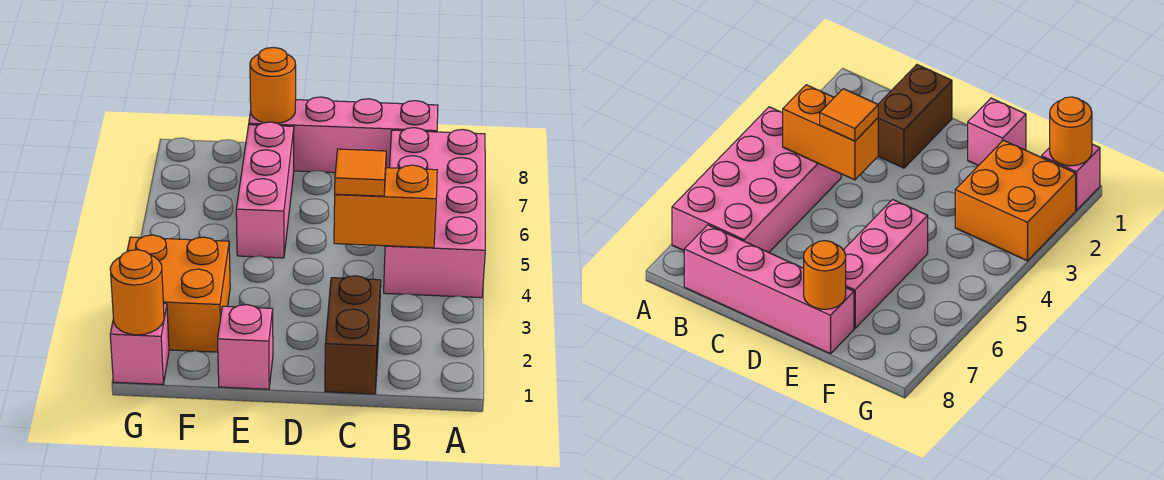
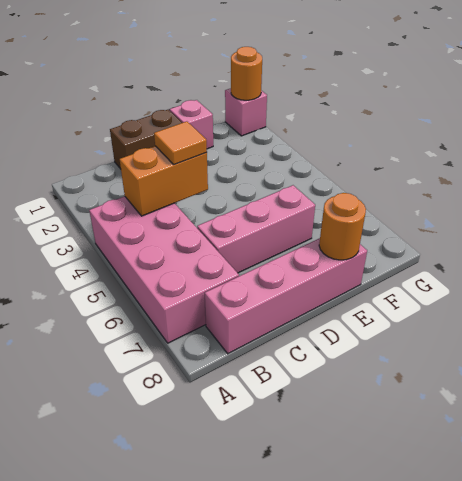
brown brick C1:C2 level 1 -> brown brick C1:D1 level 1
pink brick E5:E7 level 1 -> pink brick C6:E6 level 1
orange brick F2:G3 level 1 -> none

